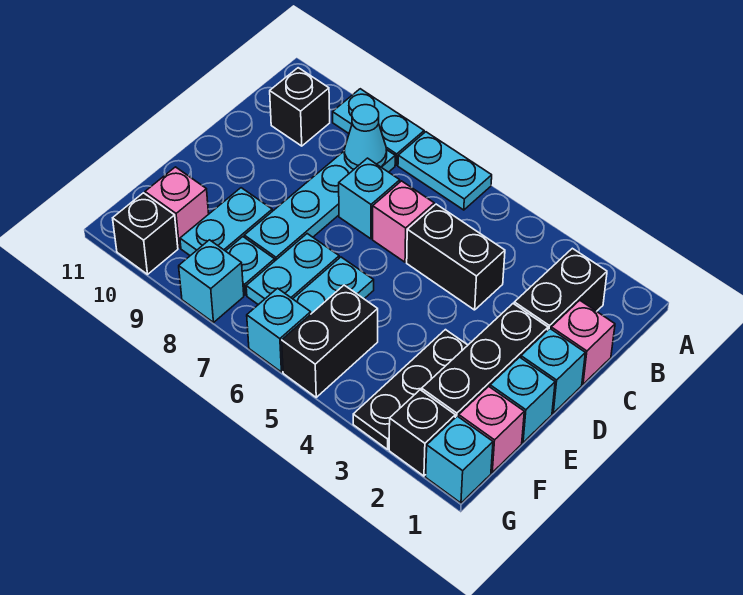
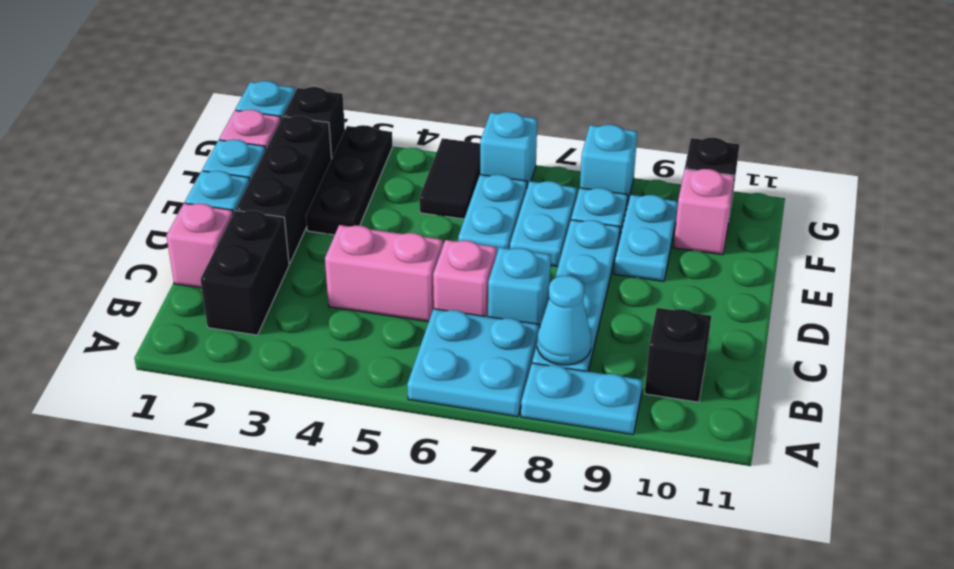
cyan plate A6:A7 level 1 -> cyan plate A6:B7 level 1
black brick C4:C5 level 1 -> pink brick C4:C5 level 1
black brick F5:G5 level 1 -> black tile F5:G5 level 1

